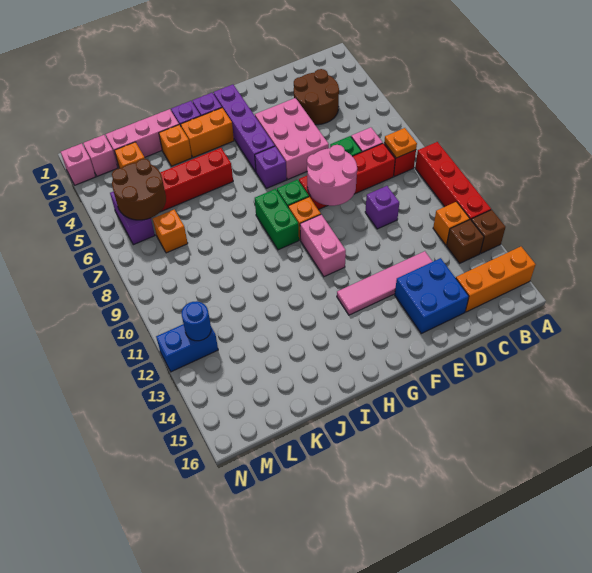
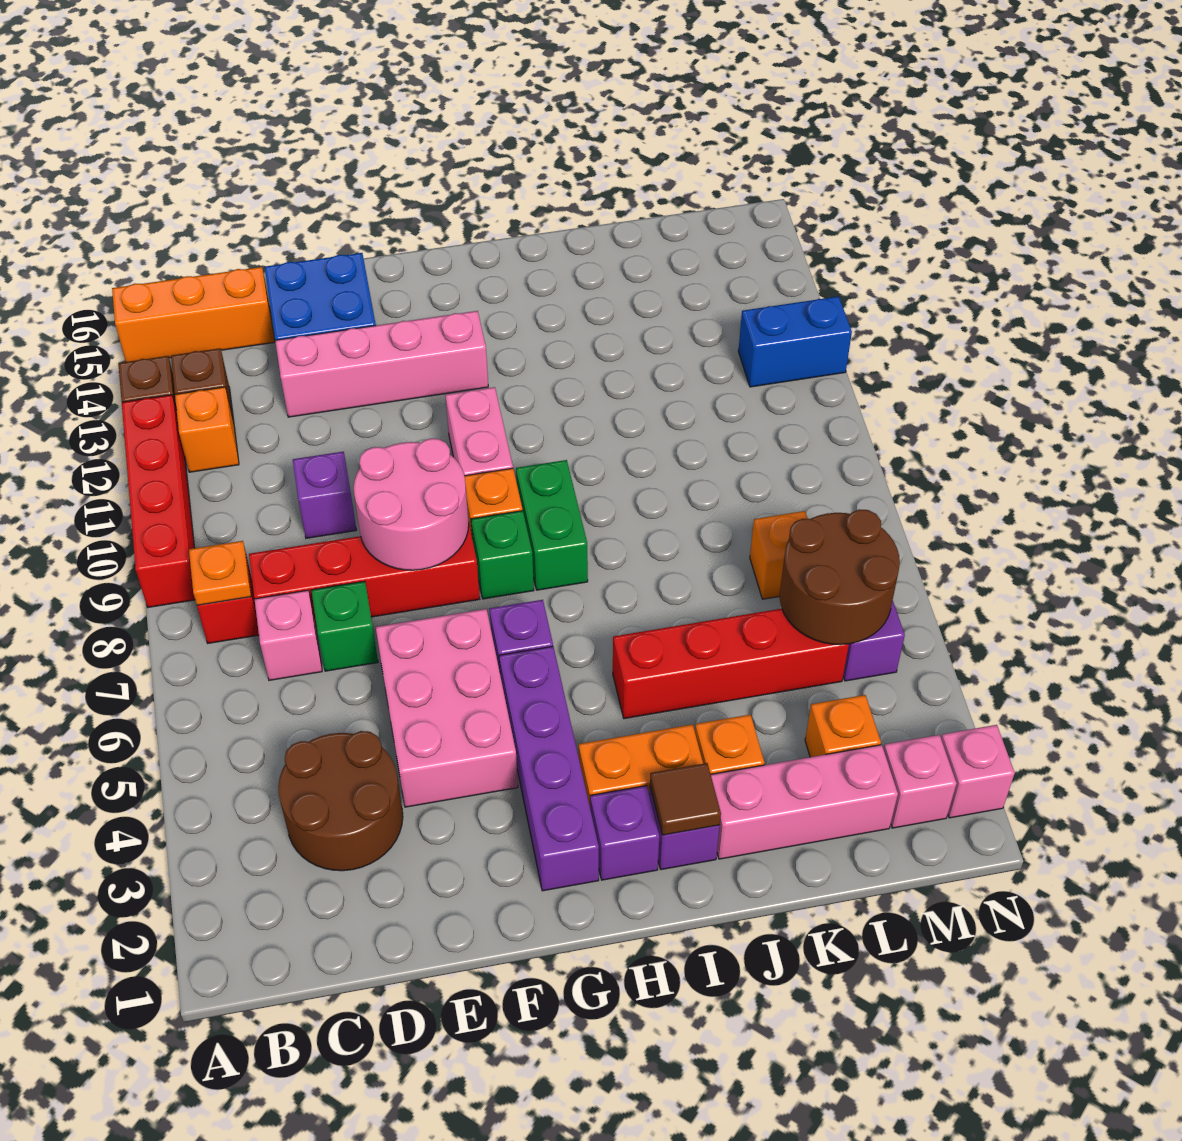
pink tile D13:G13 level 1 -> pink brick D13:G13 level 1
none -> brown tile I2 level 2
blue round brick M12 level 2 -> none

